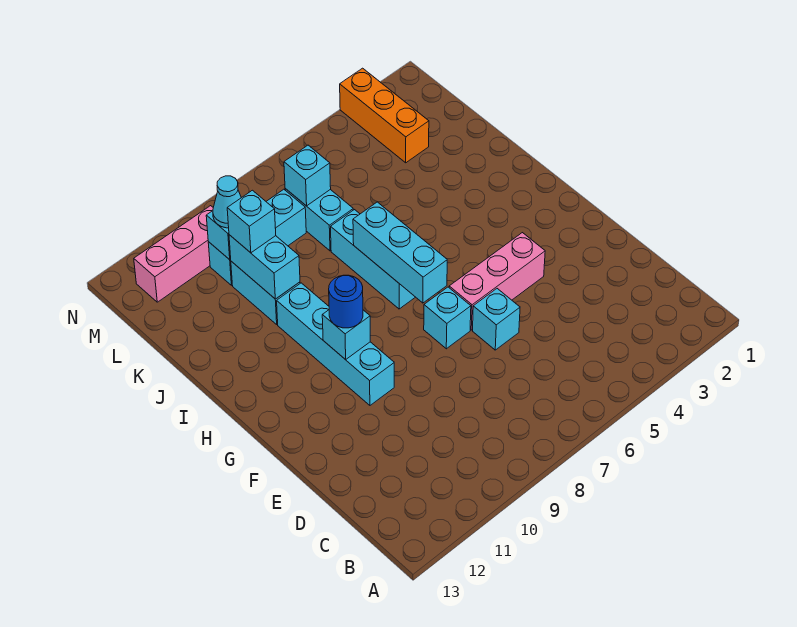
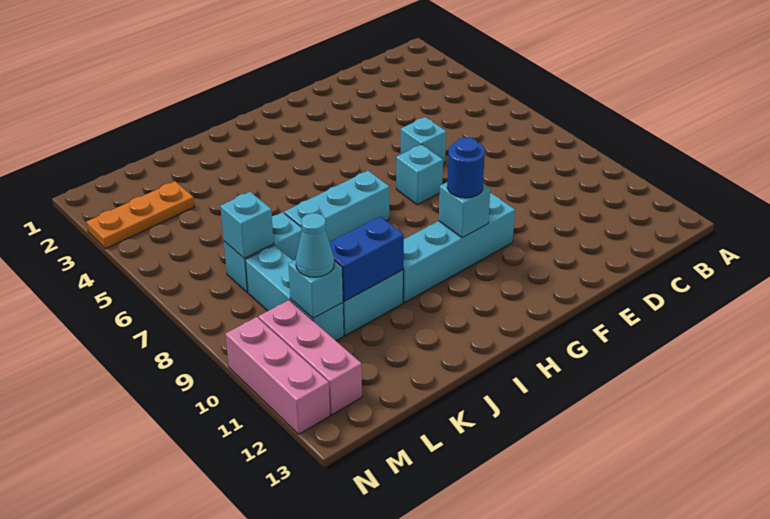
pink brick F4:F6 level 1 -> pink brick N10:N12 level 1
cyan brick G7:I7 level 2 -> none
cyan brick J10:K10 level 2 -> blue brick J10:K10 level 2
cyan brick K10 level 3 -> none
orange brick L3:N3 level 1 -> orange plate L3:N3 level 1

